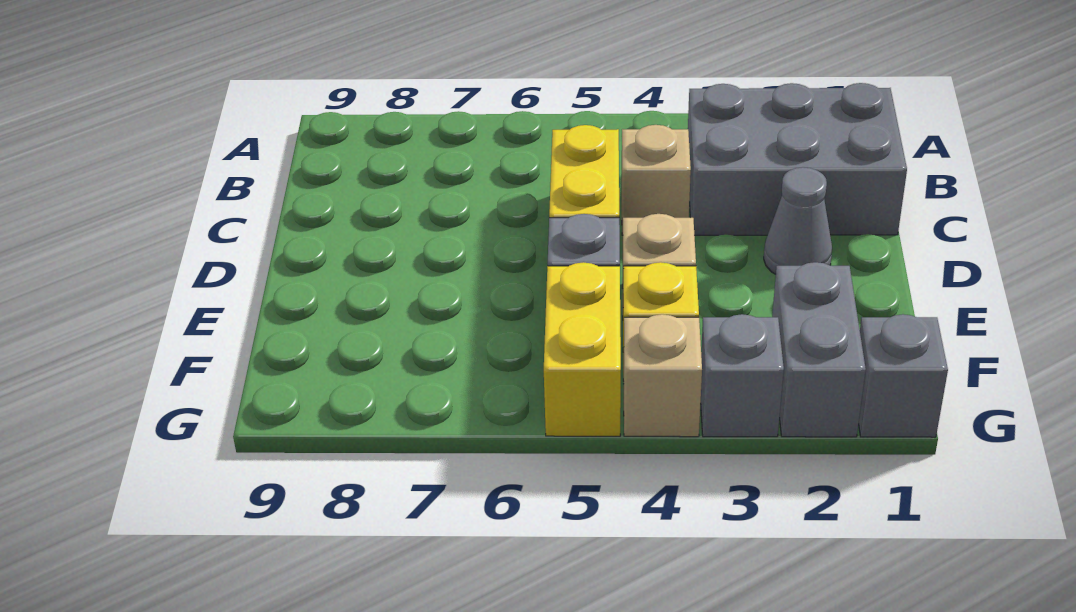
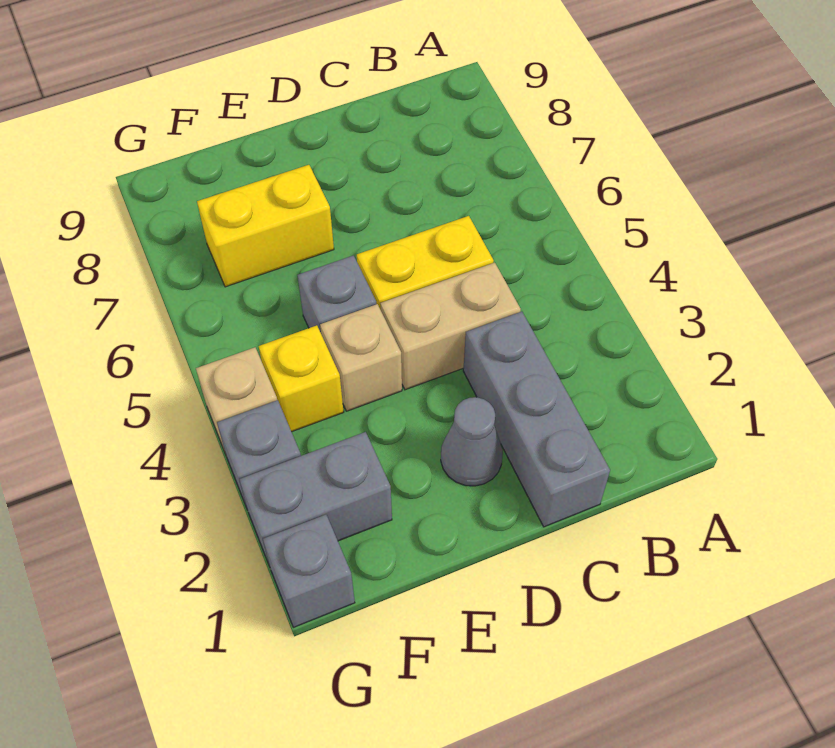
grey brick B1:C3 level 1 -> grey brick C1:C3 level 1
tan brick C4 level 1 -> tan brick C4:D4 level 1
yellow brick F5:G5 level 1 -> yellow brick E7:F7 level 1

